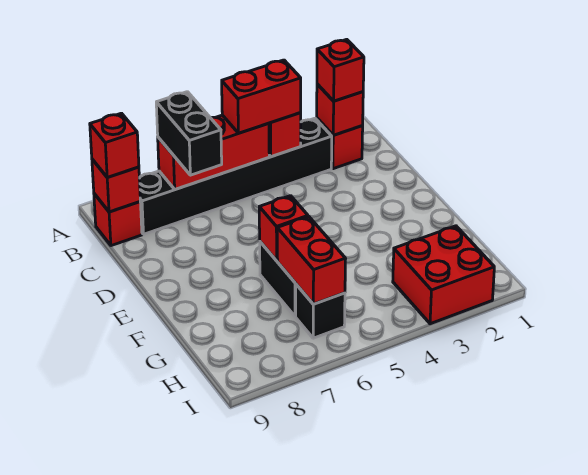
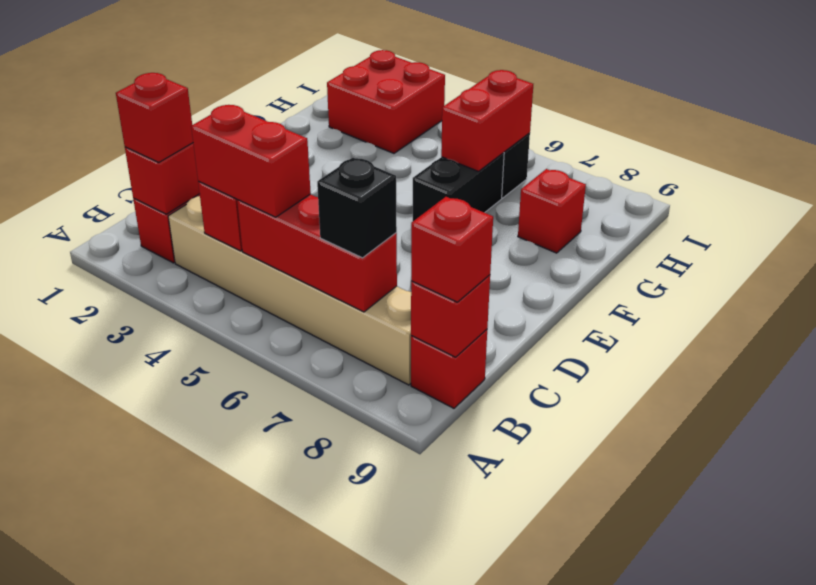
black brick B3:B8 level 1 -> tan brick B3:B8 level 1
black brick B7:C7 level 3 -> black brick B7 level 3
red brick F6 level 2 -> red brick G8 level 1

